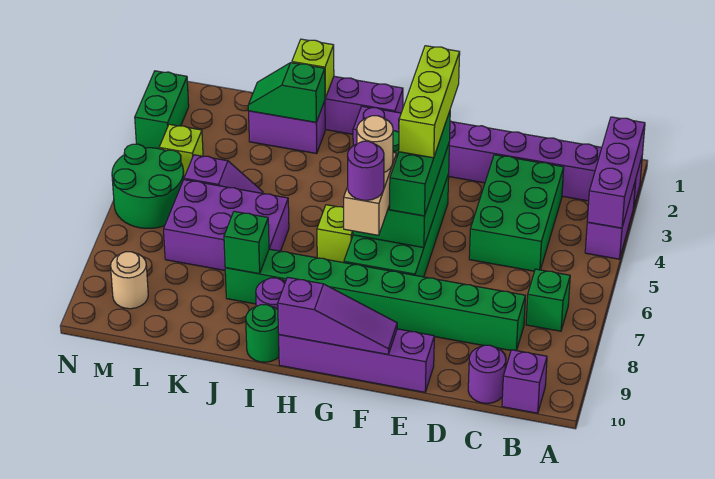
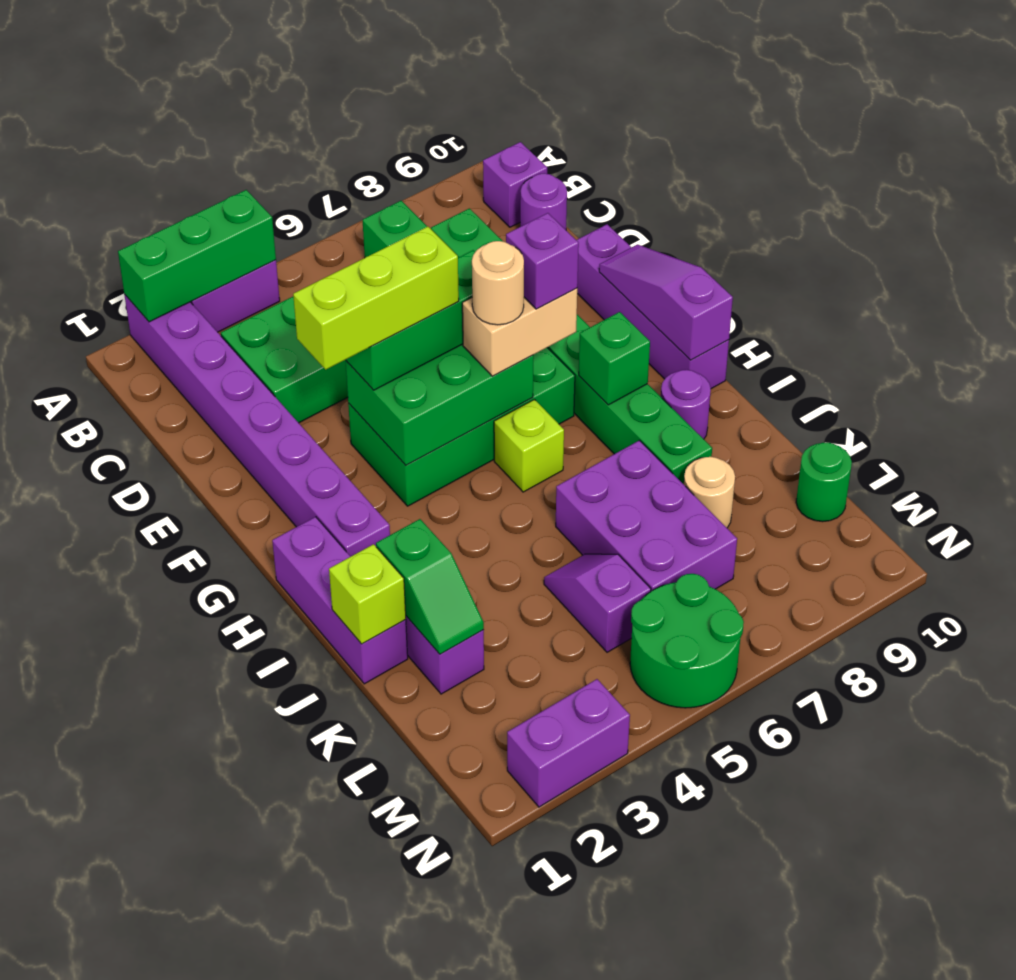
purple brick A2:A4 level 2 -> green brick A2:A4 level 2
purple round brick G7 level 4 -> purple brick G7 level 4
green round brick I10 level 1 -> green round brick L10 level 1
green brick J8 level 2 -> green brick H8 level 2
lime brick M4 level 1 -> none
tan round brick M9 level 1 -> tan round brick K8 level 1
green brick N2:N3 level 1 -> purple brick N2:N3 level 1

